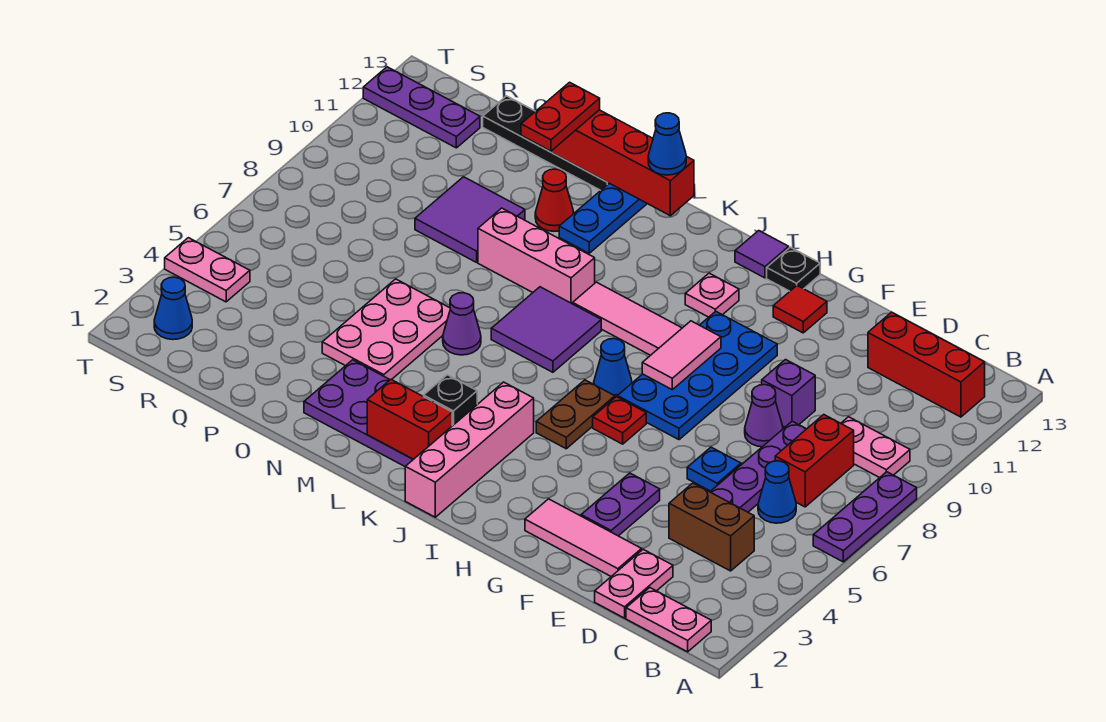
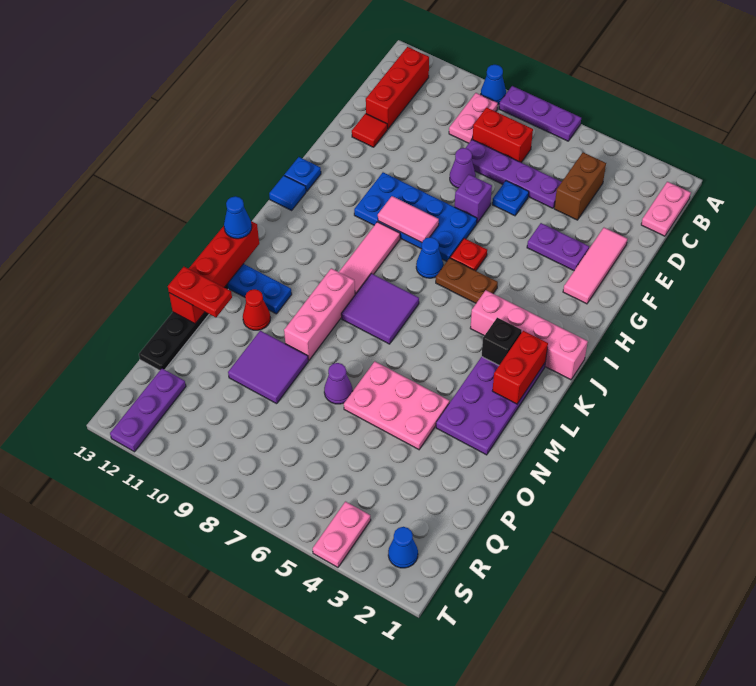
blue cone C6 level 1 -> blue cone A9 level 1
pink plate D1:D2 level 1 -> none
purple brick E9 level 1 -> purple brick F7 level 1
red tile G12 level 1 -> red tile E12 level 1
black plate H13 level 1 -> blue plate H13 level 1
pink plate I11 level 1 -> none
purple tile I13 level 1 -> blue tile I13 level 1
purple cone M6 level 1 -> purple cone O7 level 1

